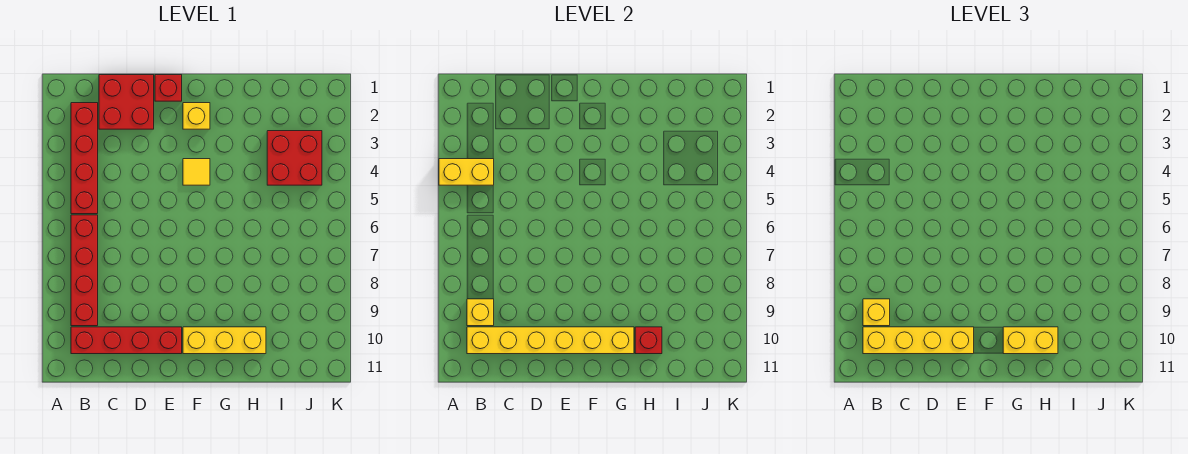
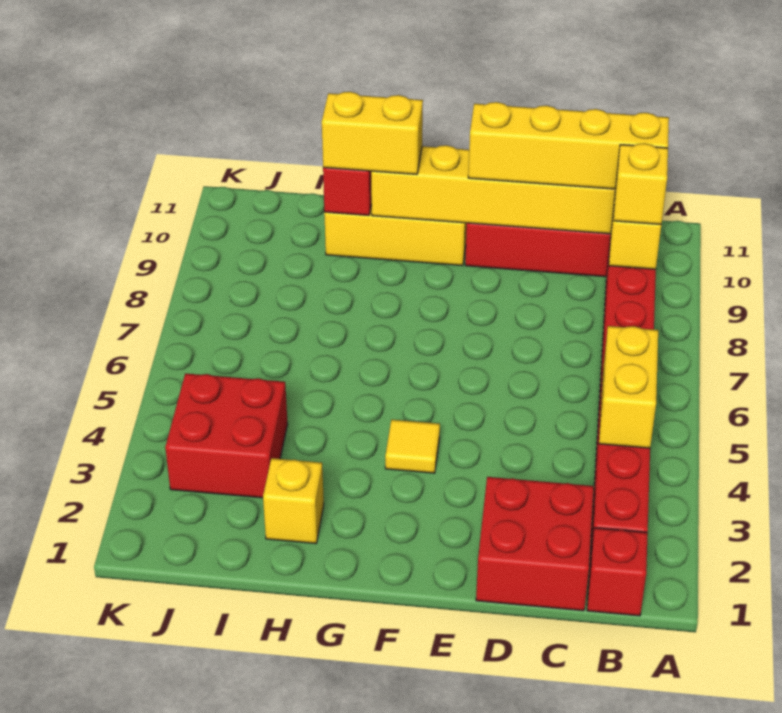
yellow brick A4:B4 level 2 -> yellow brick B4:B5 level 2
red brick E1 level 1 -> red brick B1 level 1
yellow brick F2 level 1 -> yellow brick H2 level 1

